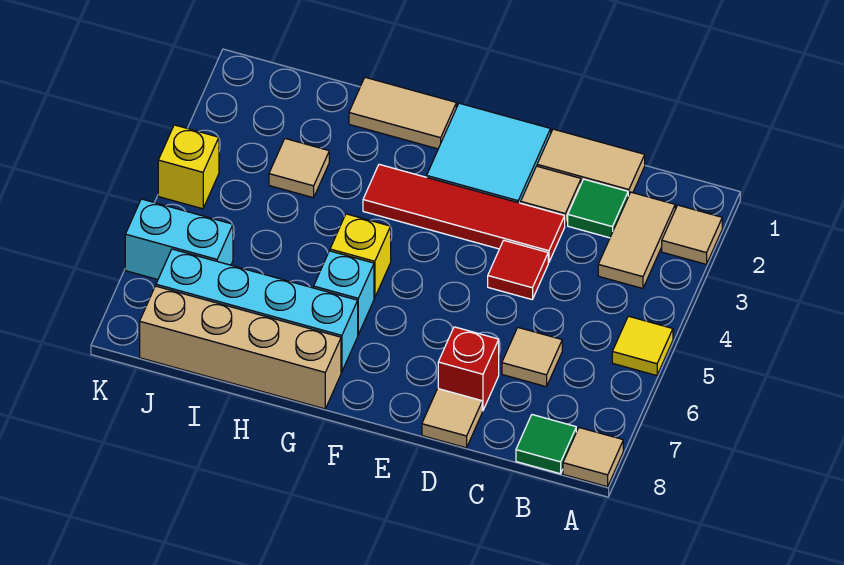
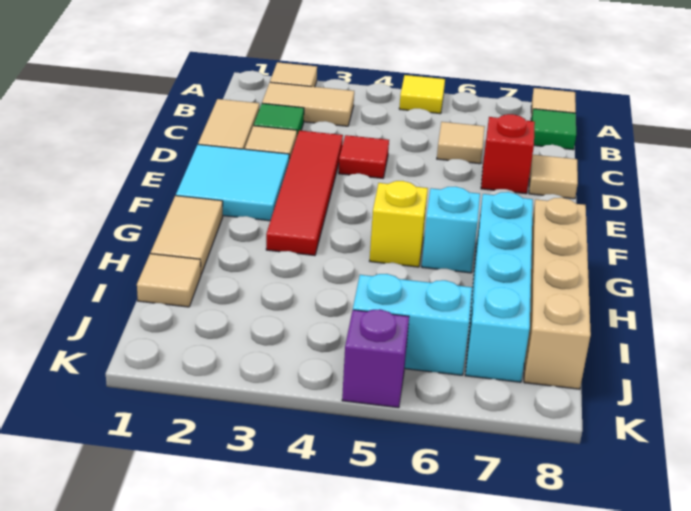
tan tile I3 level 1 -> tan tile I1 level 1
cyan brick J6:K6 level 1 -> cyan brick J5:J6 level 1
yellow brick K4 level 1 -> none
none -> purple brick K5 level 1

